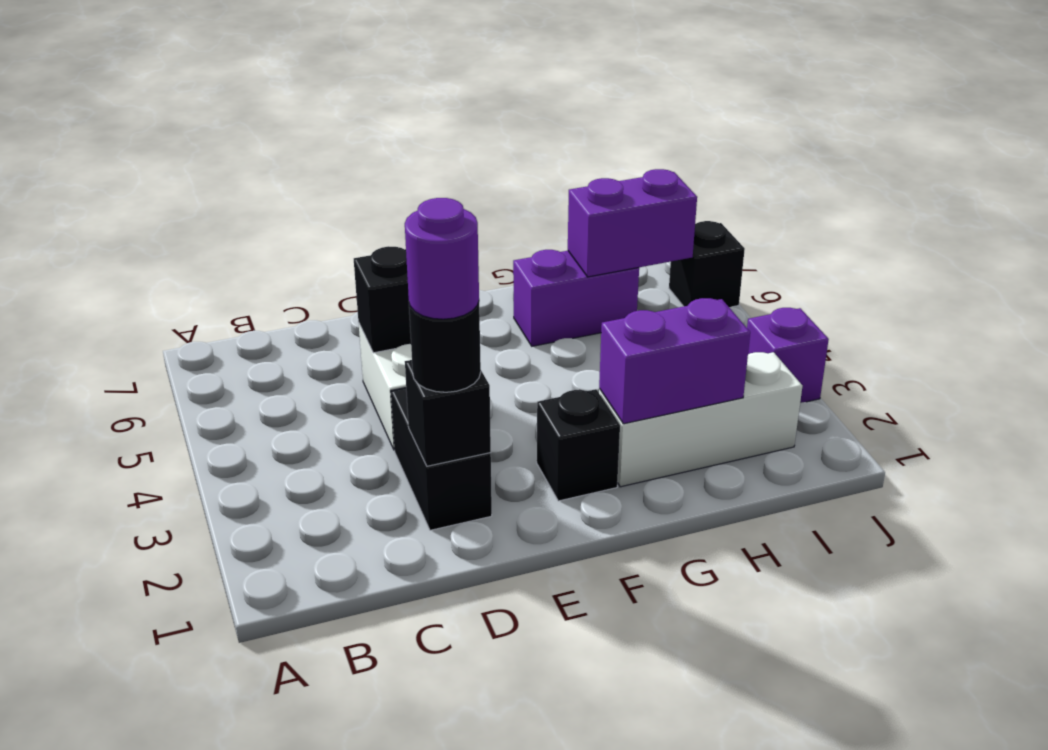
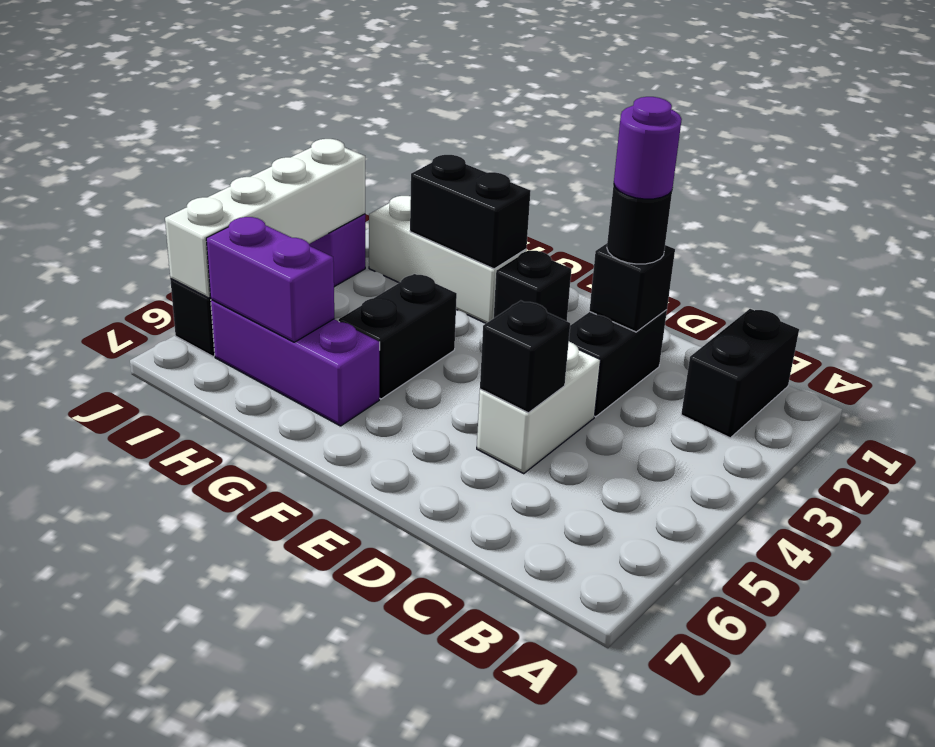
none -> black brick B1:B2 level 1
purple brick G2:H2 level 2 -> black brick G2:H2 level 2
none -> black brick G4:G5 level 1
purple brick G6:H6 level 1 -> purple brick G6:I6 level 1
none -> white brick J3:J6 level 2

